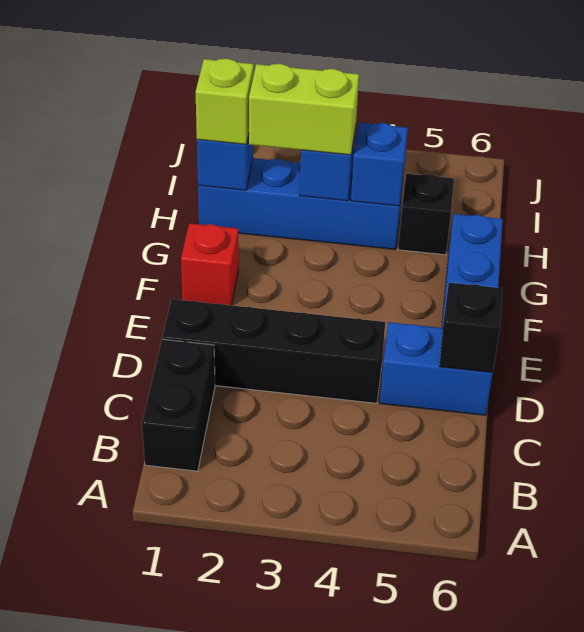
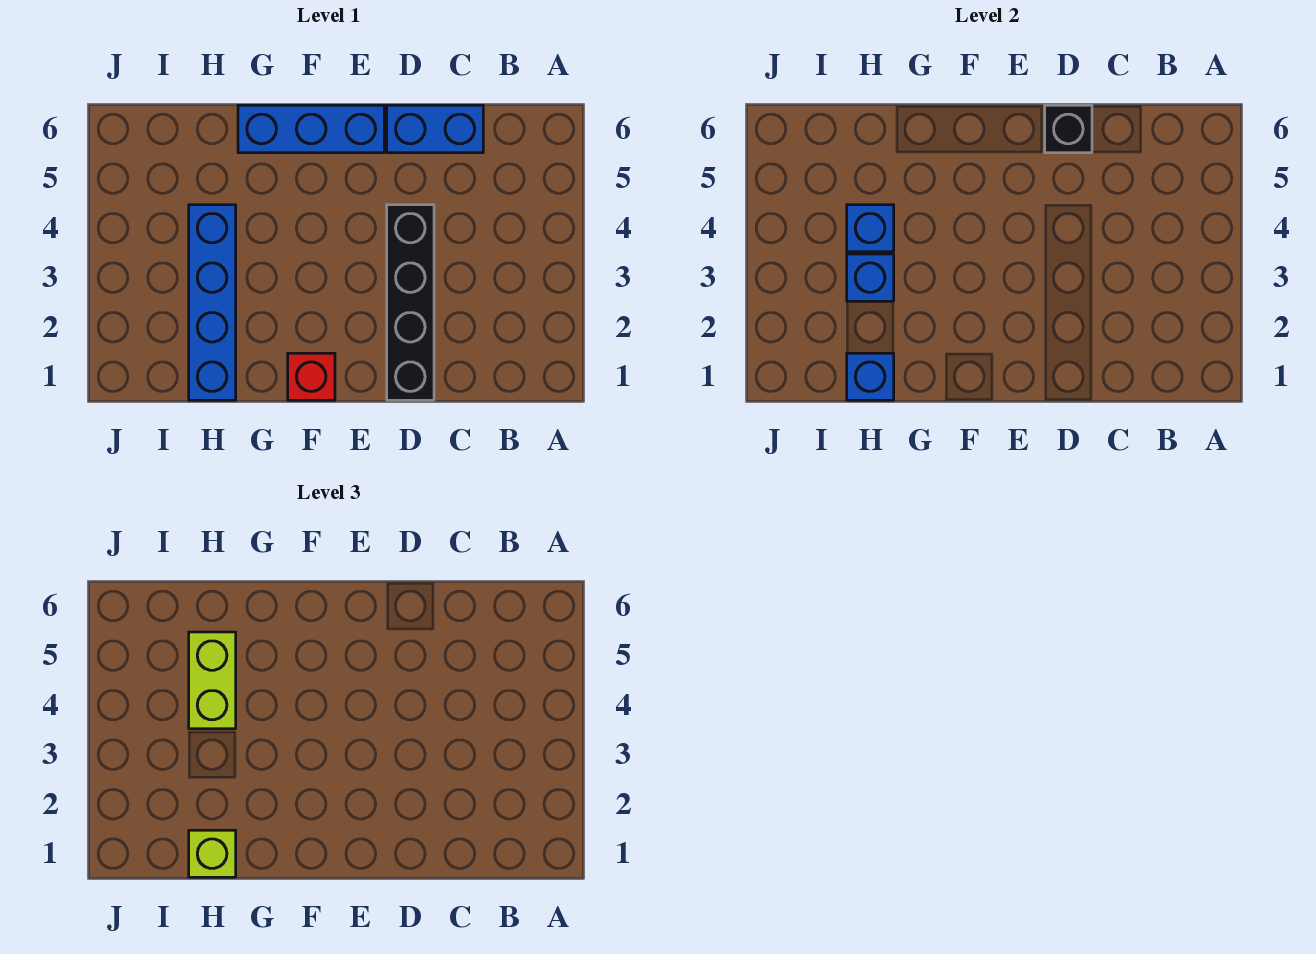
black brick B1:C1 level 1 -> none
blue brick D5:D6 level 1 -> blue brick C6:D6 level 1
lime brick H2:H3 level 3 -> lime brick H4:H5 level 3
black brick H5 level 1 -> none

